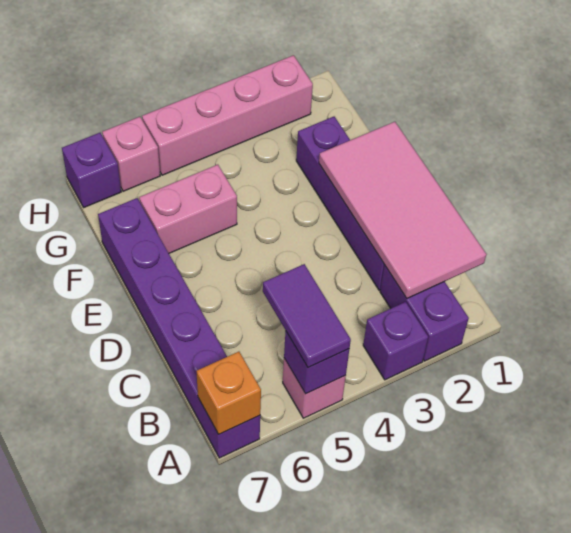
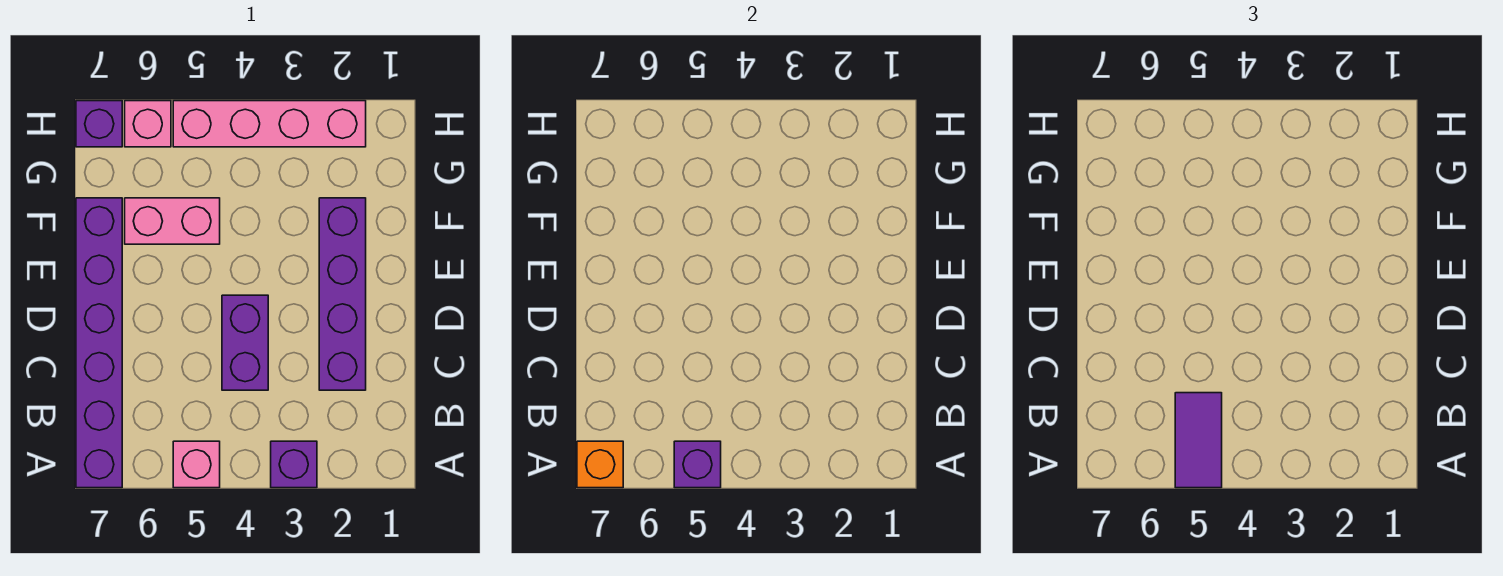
purple brick A2:B2 level 1 -> purple brick C4:D4 level 1
pink tile B1:E2 level 2 -> none

